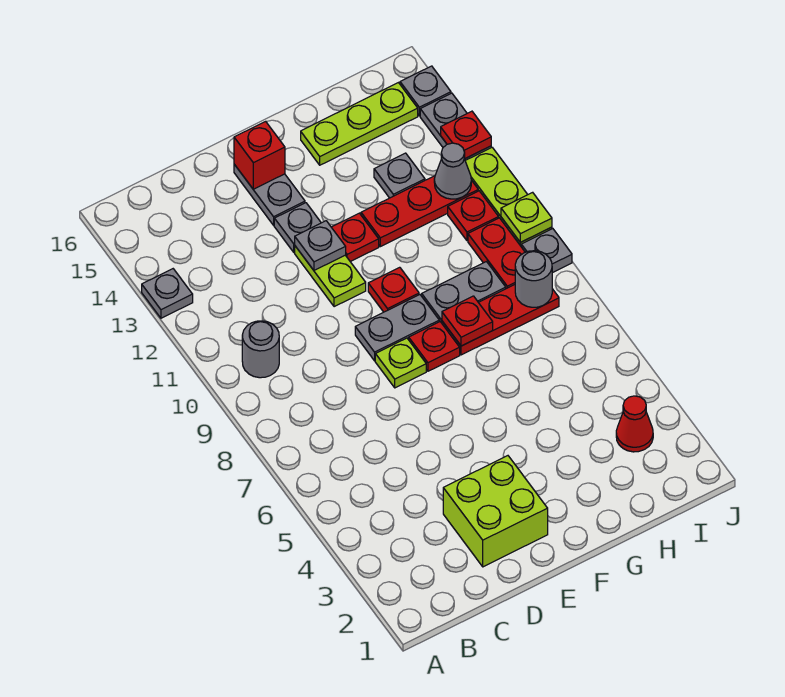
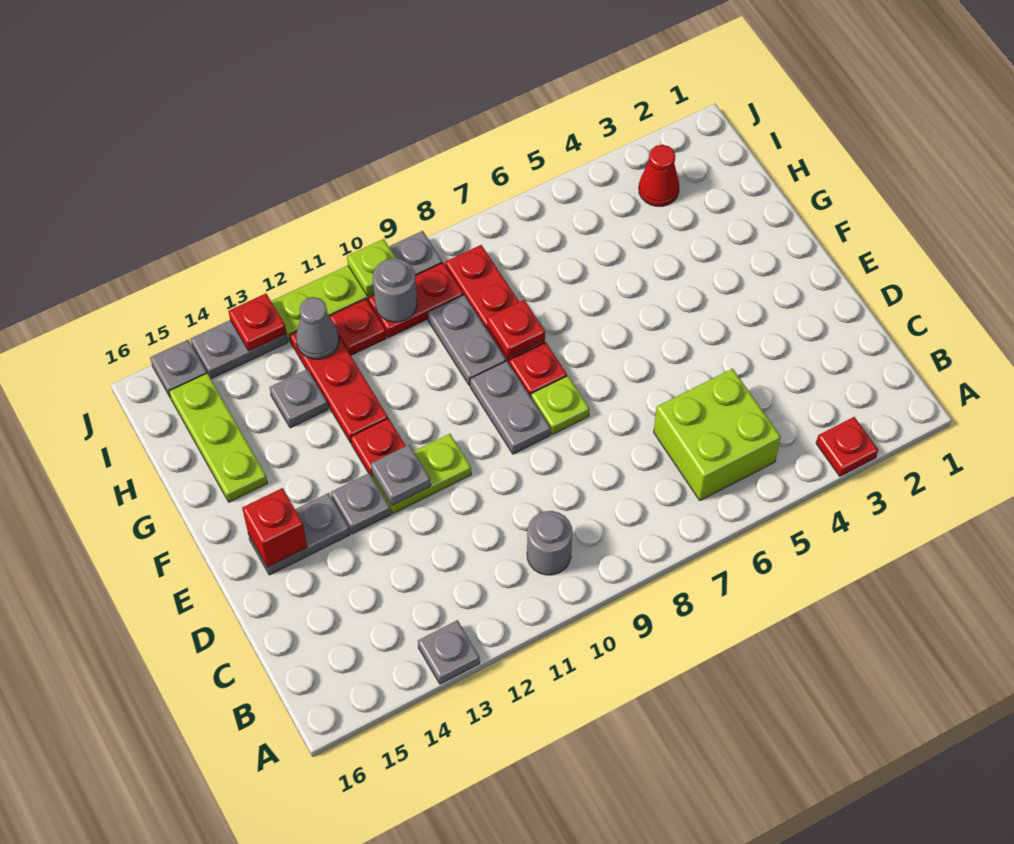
lime brick D2:E3 level 1 -> lime brick B5:C6 level 1
red plate F10 level 1 -> red plate A3 level 1
grey round brick I8 level 2 -> grey round brick I10 level 2

